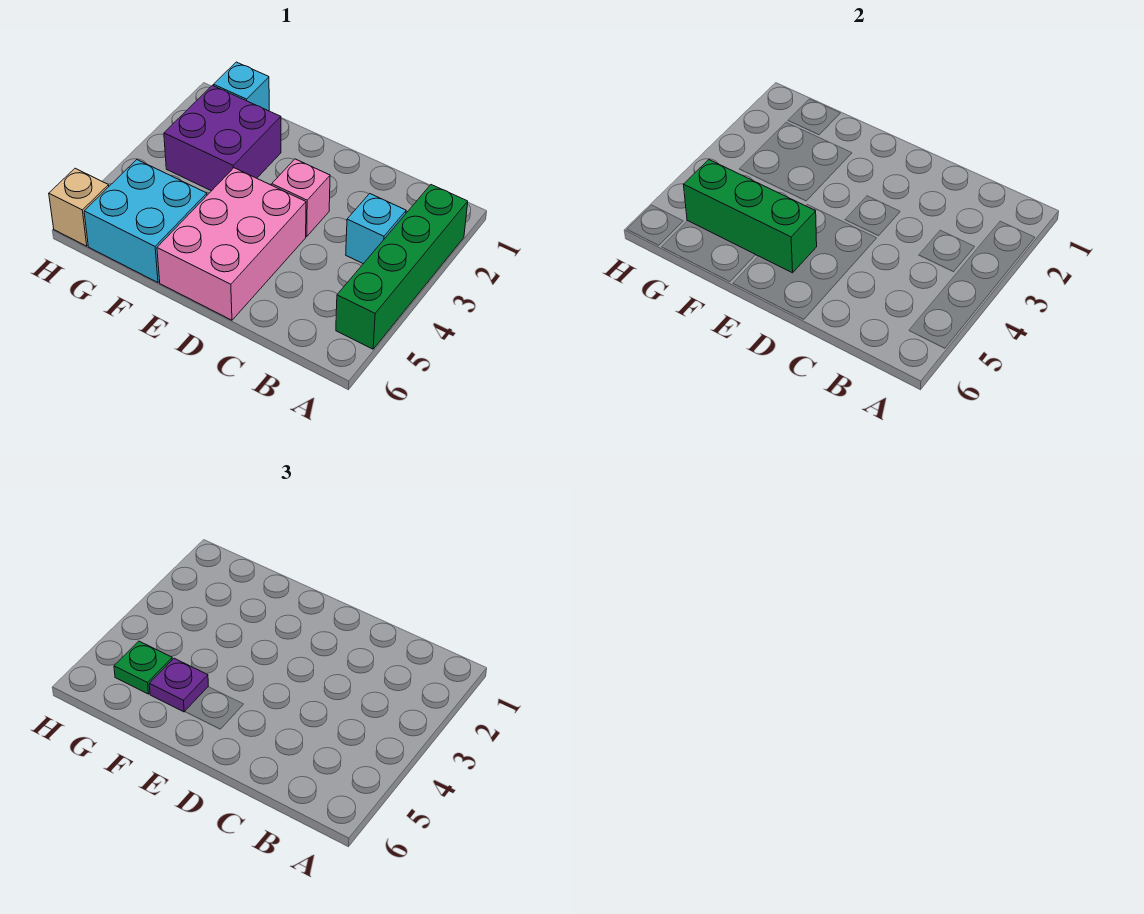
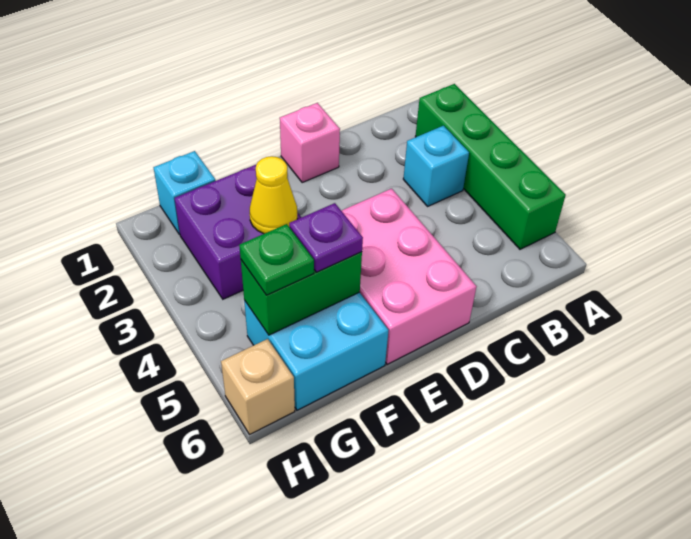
pink brick D3 level 1 -> pink brick D1 level 1
green brick E5:G5 level 2 -> green brick F5:G5 level 2
none -> yellow cone F3 level 2

